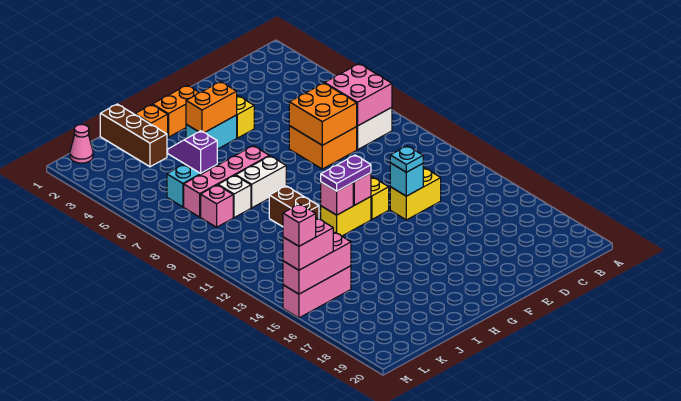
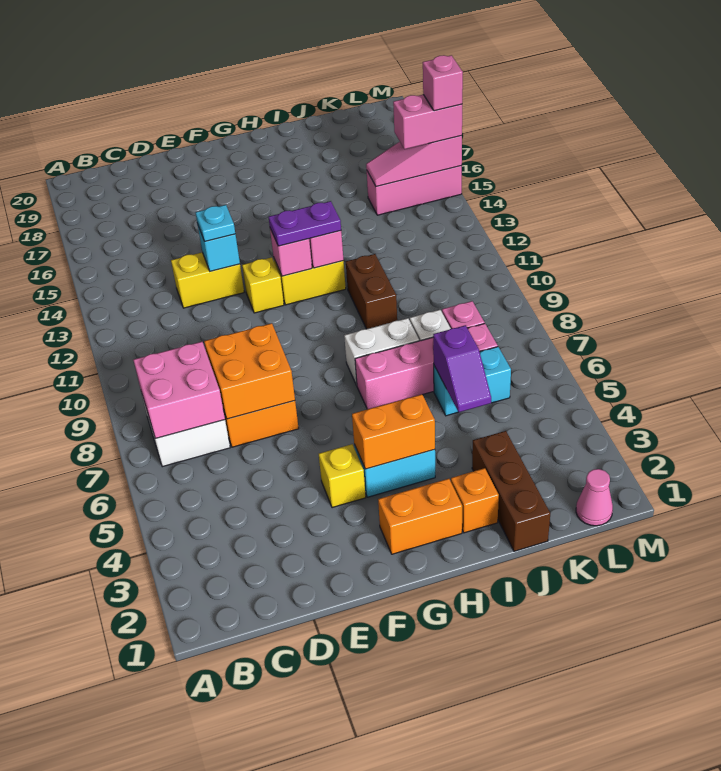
pink brick K15:M15 level 2 -> pink slope K15:M15 level 2 top M

